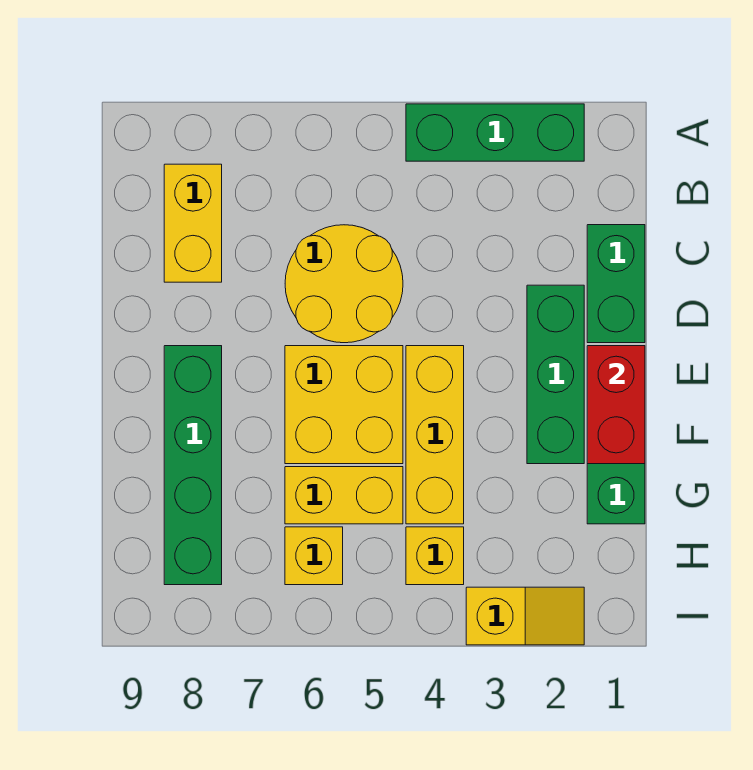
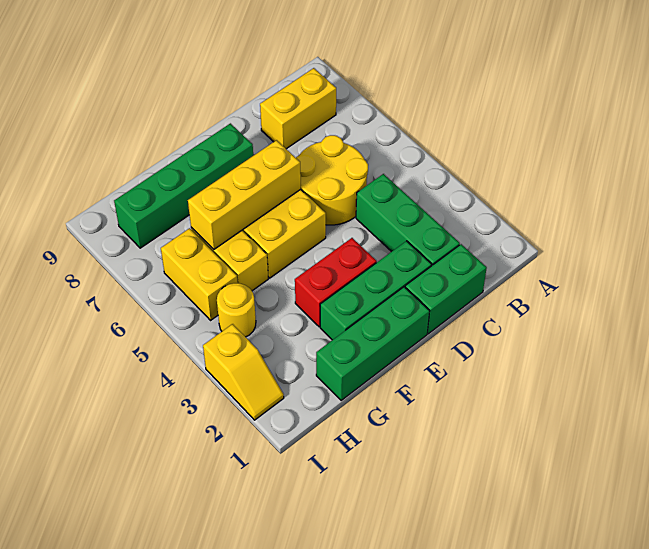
green brick A2:A4 level 1 -> green brick C2:C4 level 1
red brick E1:F1 level 2 -> red brick E3:F3 level 1
yellow brick E4:G4 level 1 -> yellow brick E6:G6 level 2
yellow brick H4 level 1 -> yellow round brick H4 level 1
yellow brick H6 level 1 -> yellow brick H5:H6 level 1

